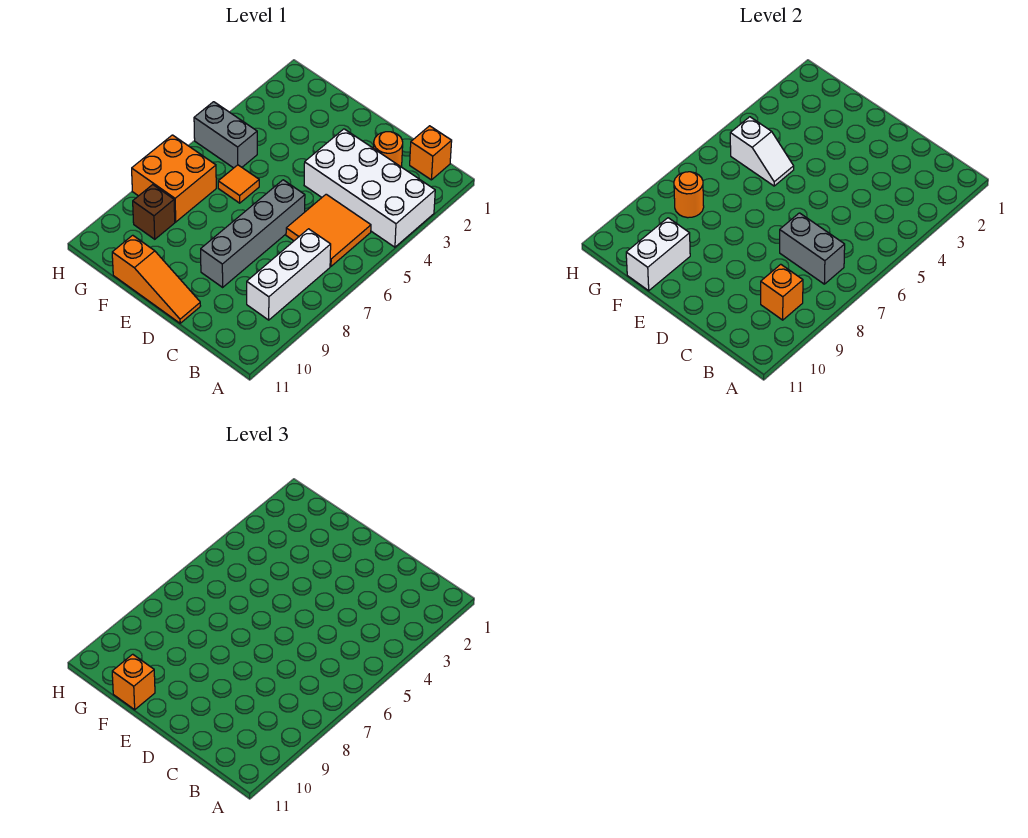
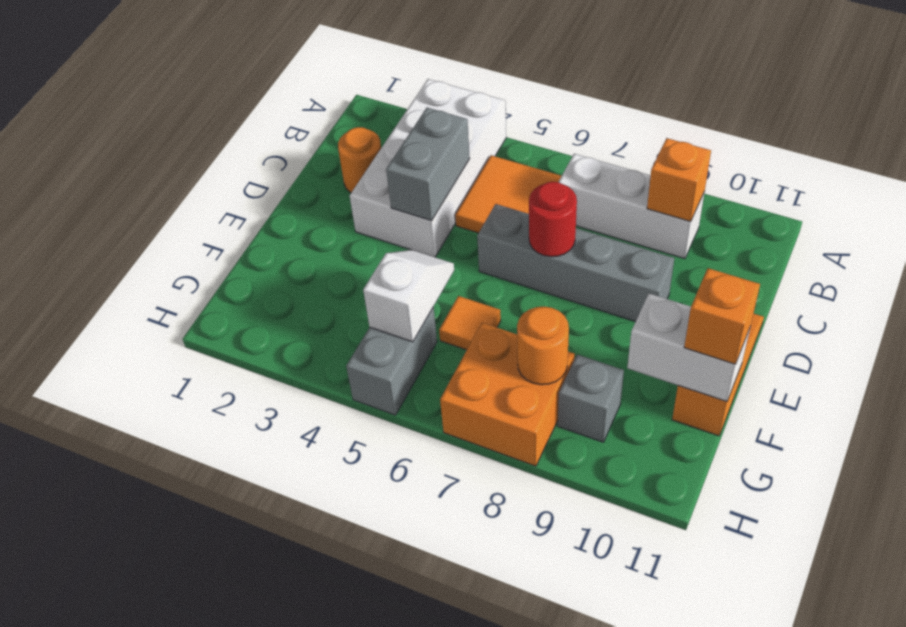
orange brick B1 level 1 -> none
grey brick B7:C7 level 2 -> grey brick C4:D4 level 2
none -> red round brick D7 level 2
brown brick G9 level 1 -> grey brick G9 level 1

